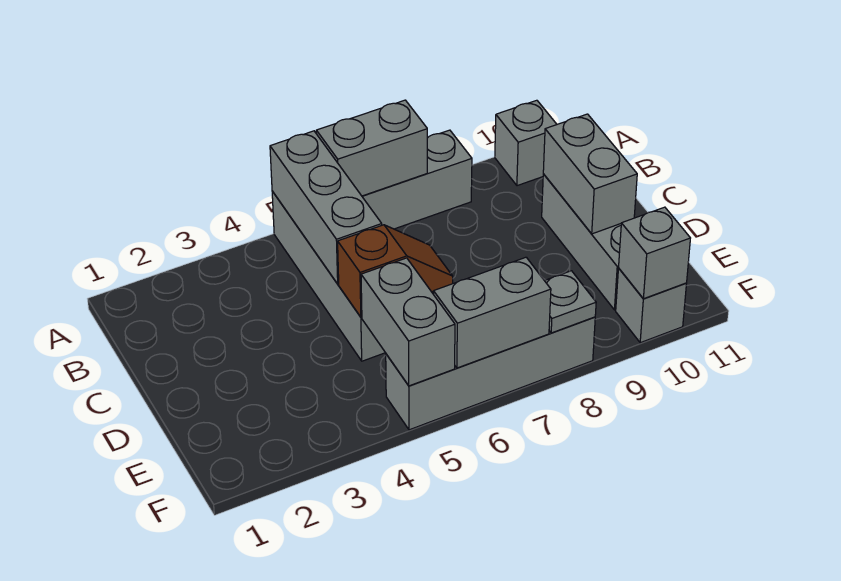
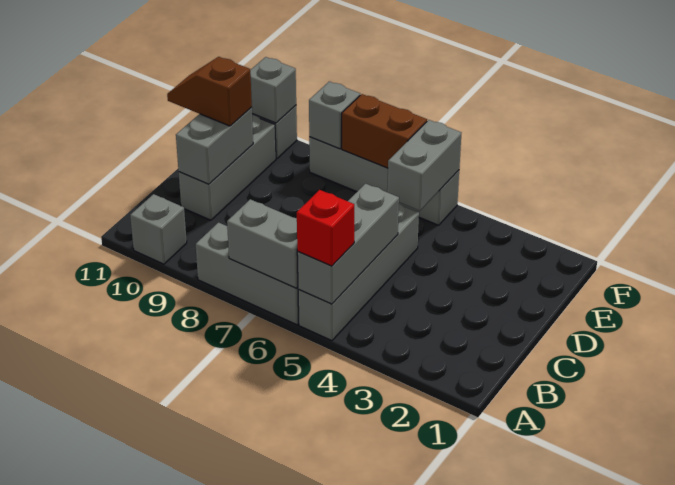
none -> red brick A5 level 3
brown slope D5:D6 level 2 top 5 -> brown slope D10:D11 level 3 top 10
grey brick F6:F7 level 2 -> brown brick F6:F7 level 2
grey plate F8 level 2 -> grey brick F8 level 2

